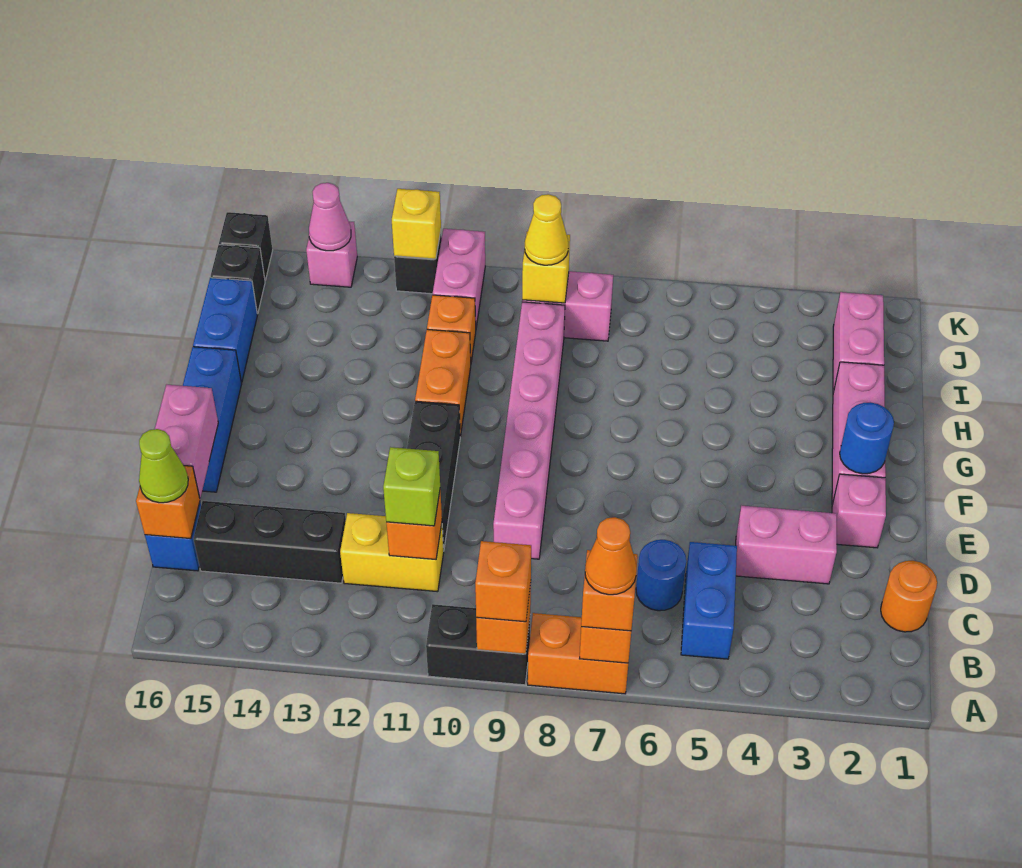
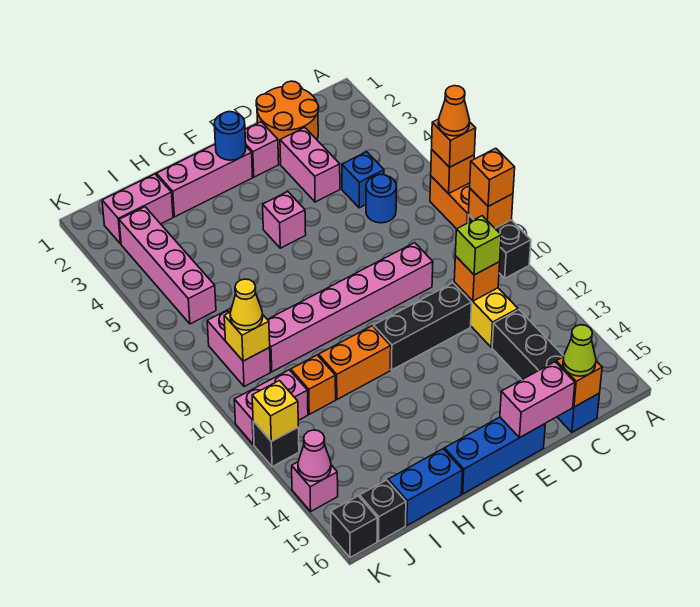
blue brick B5:C5 level 1 -> blue brick C5 level 1
orange round brick C1 level 1 -> orange round brick C1:D2 level 1
none -> pink brick F5 level 1
none -> pink brick J3:J6 level 1

